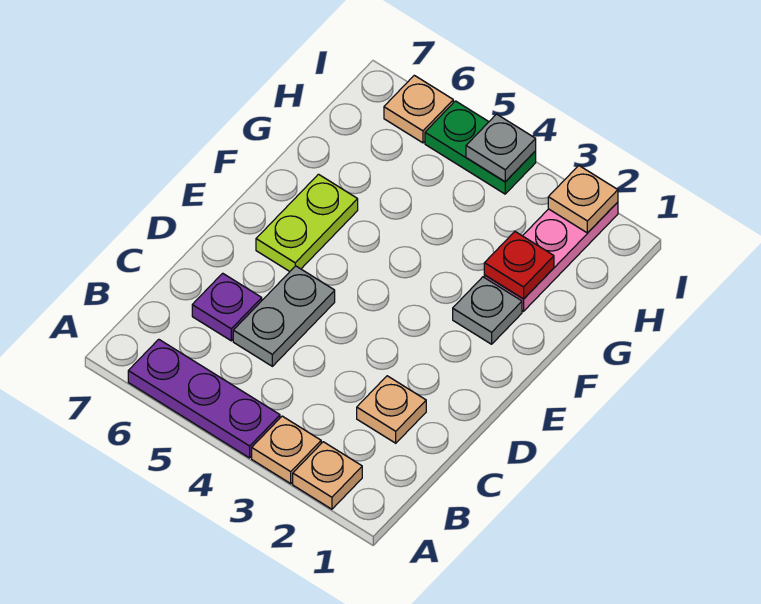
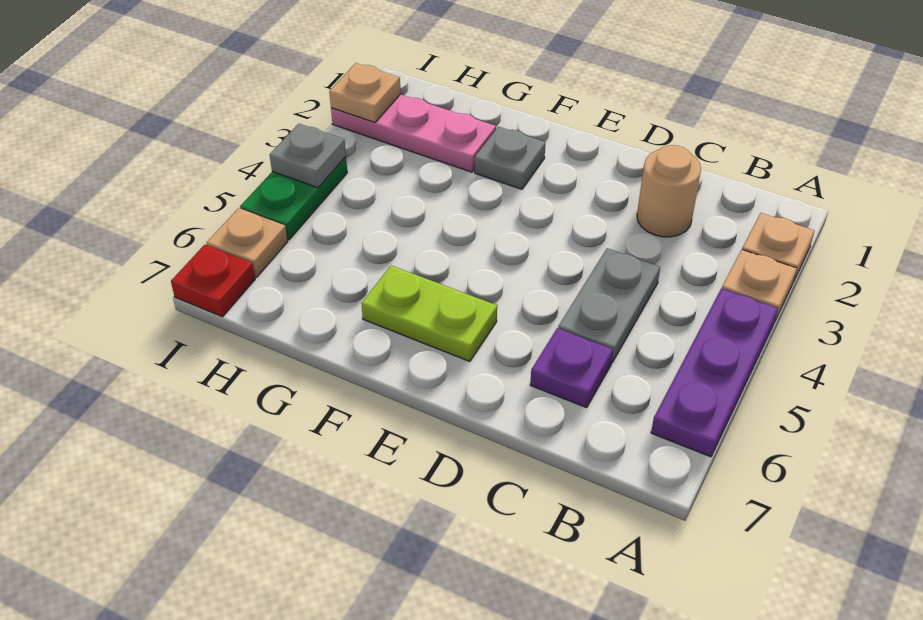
tan plate C2 level 1 -> tan round brick C2 level 1
grey plate C5:D5 level 1 -> grey plate C4:C5 level 1
red plate G2 level 2 -> red plate I7 level 1

